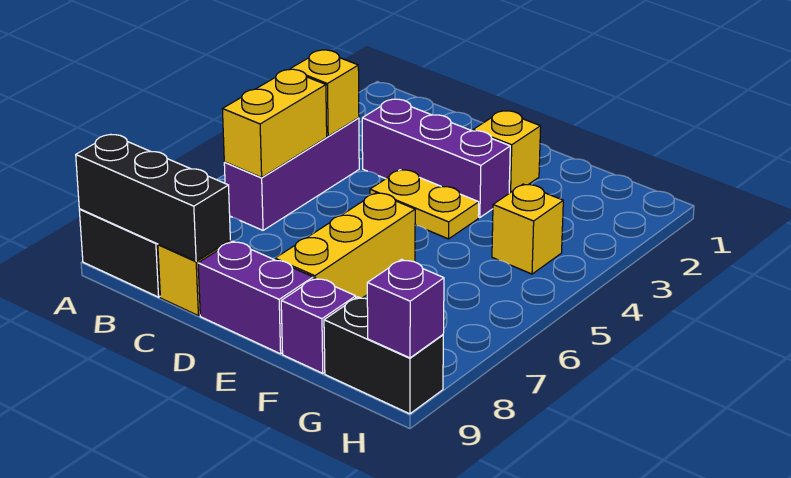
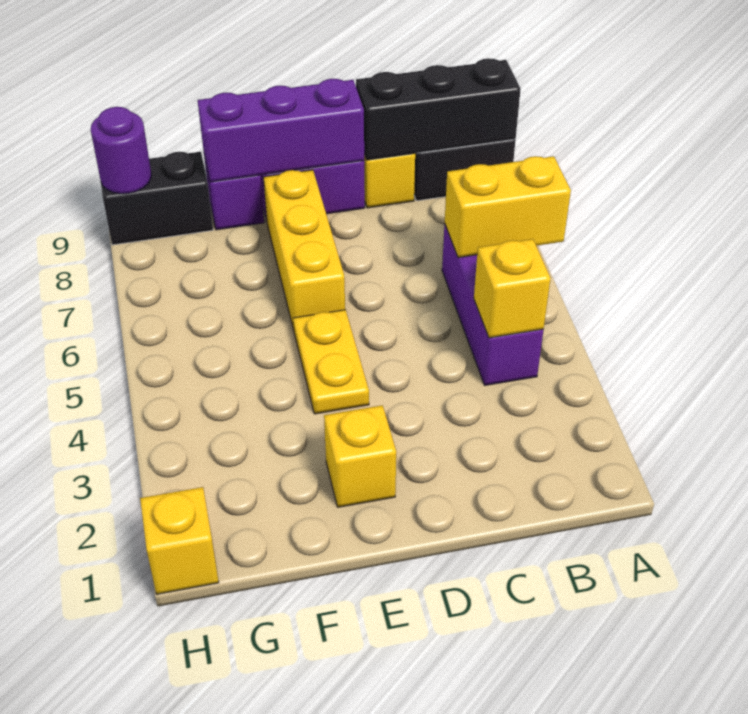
yellow brick B5:B6 level 2 -> yellow brick A6:B6 level 2
purple brick C3:E3 level 1 -> purple brick D9:F9 level 2
yellow plate D4:E4 level 1 -> yellow plate E4:E5 level 1
yellow brick G4 level 1 -> yellow brick H1 level 1
purple brick H9 level 2 -> purple round brick H9 level 2

